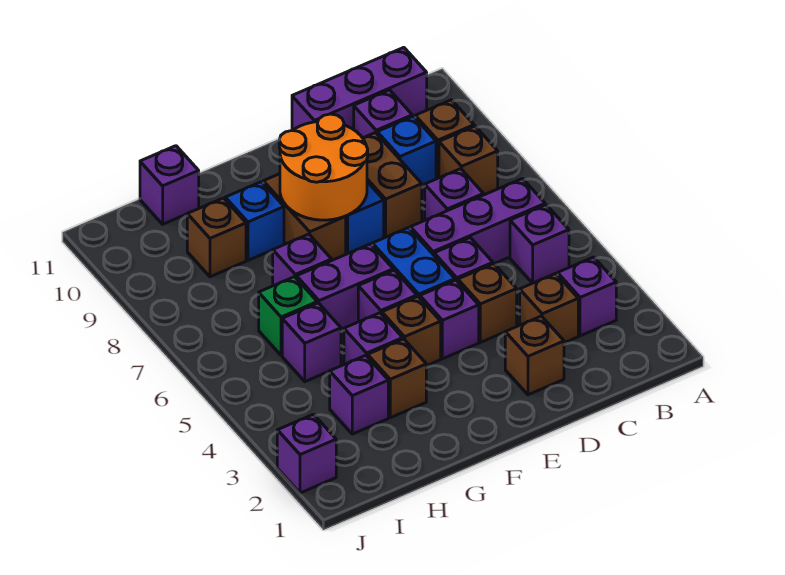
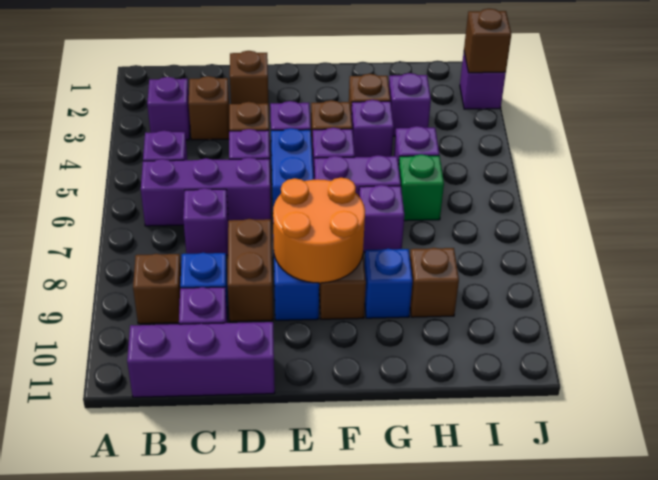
brown brick B8 level 1 -> brown brick J2 level 2
purple brick H11 level 1 -> none

